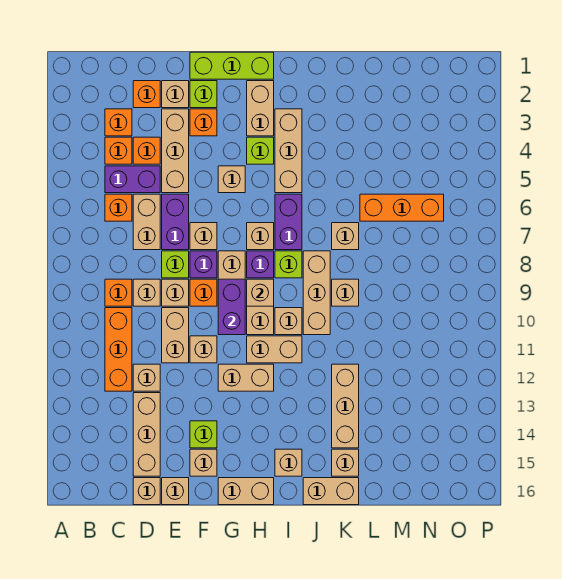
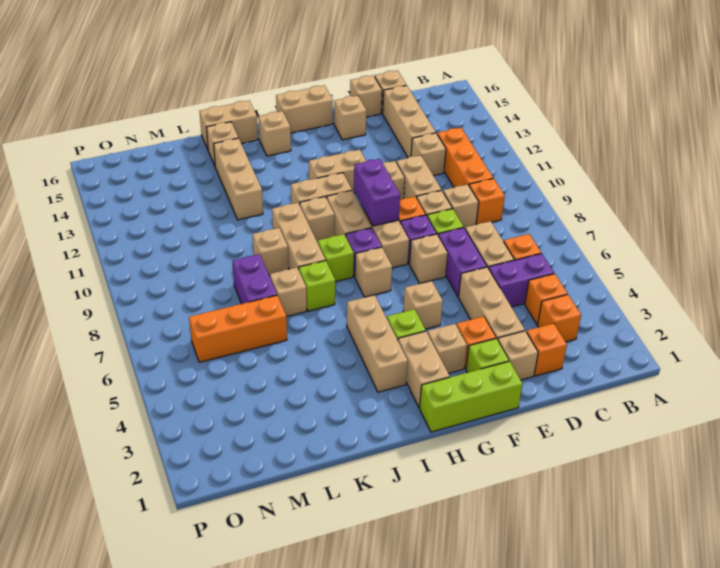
orange brick D4 level 1 -> none
lime brick F14 level 1 -> lime brick J7 level 1
tan brick H9 level 2 -> tan brick G3 level 1
purple brick I6:I7 level 1 -> purple brick L7:L8 level 1

